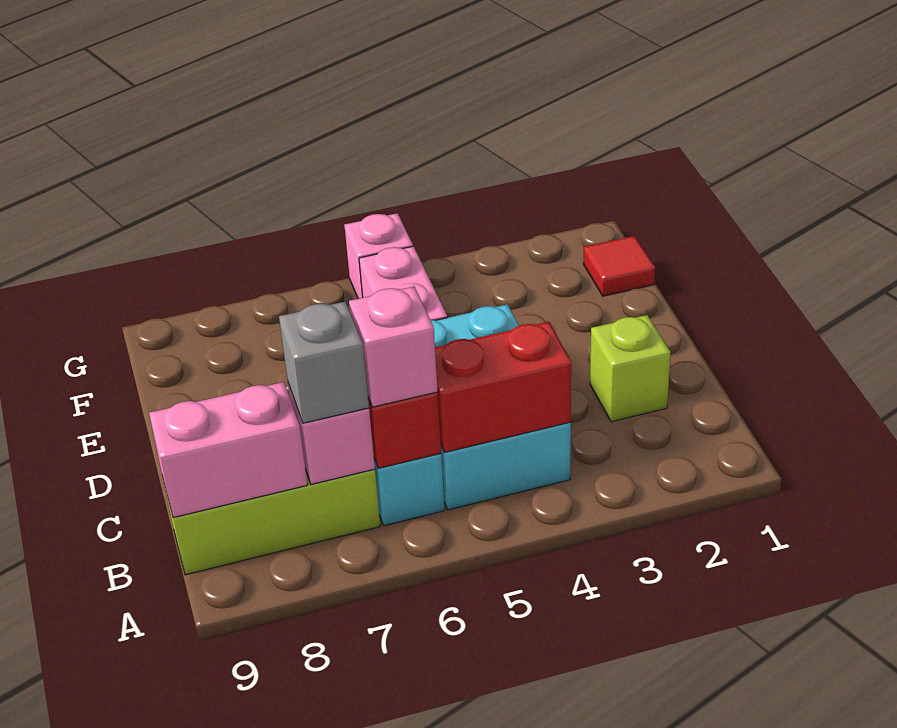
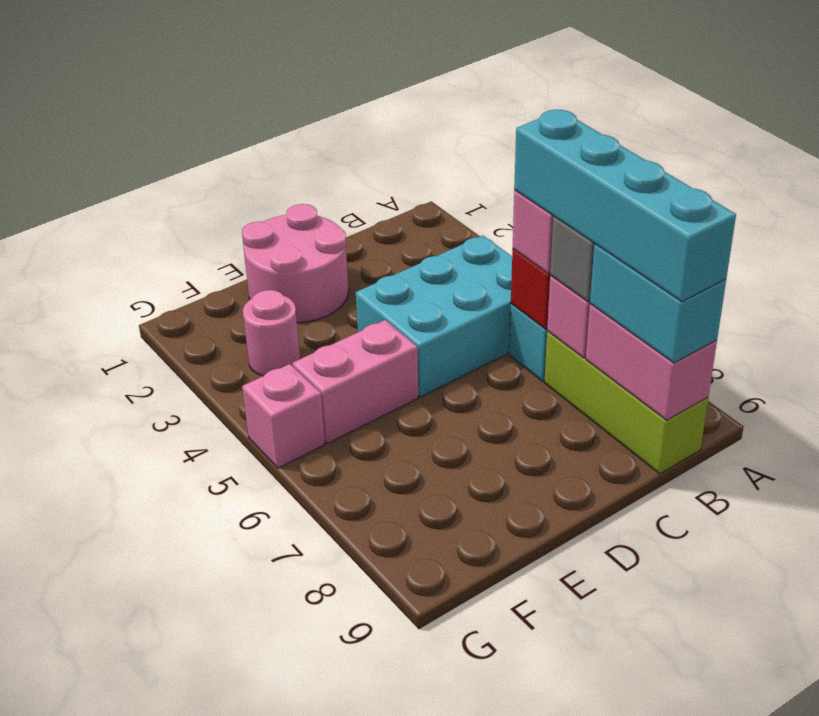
red brick B4:B5 level 2 -> none
none -> cyan brick B6:B9 level 4
none -> cyan brick B8:B9 level 3
lime brick C2 level 1 -> none
none -> pink round brick D1:E2 level 1
red tile F1 level 1 -> none
none -> pink round brick F3 level 1

